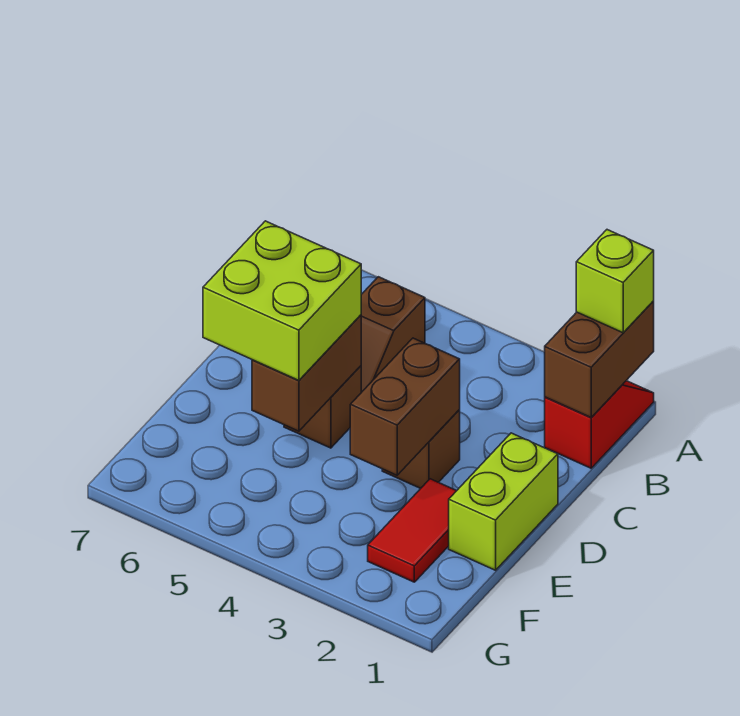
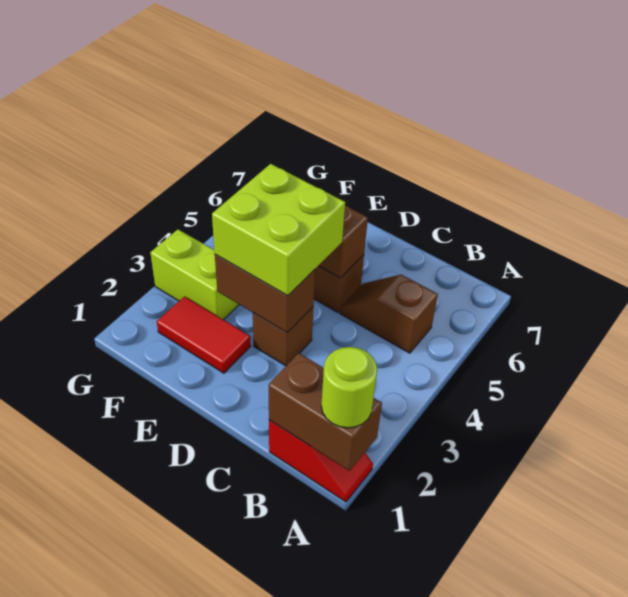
lime brick A1 level 3 -> lime round brick A1 level 3
lime brick D1:E1 level 1 -> lime brick F3:G3 level 1
lime brick D5:E6 level 3 -> lime brick D3:E4 level 3

